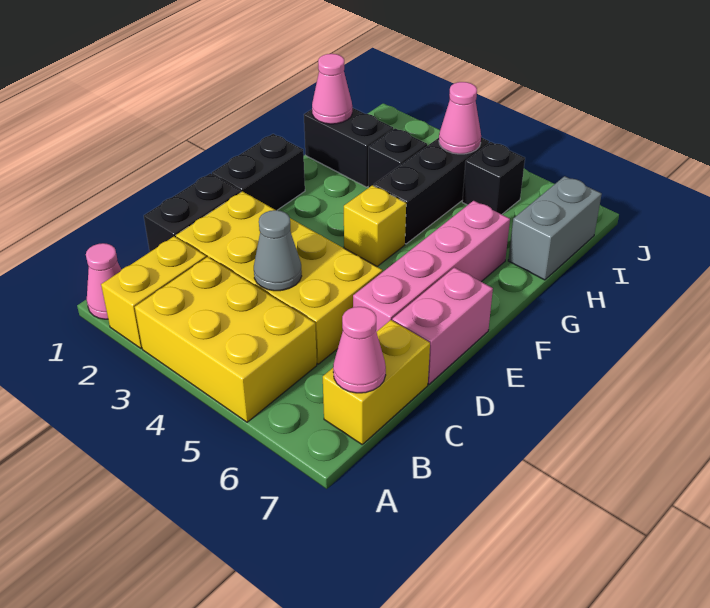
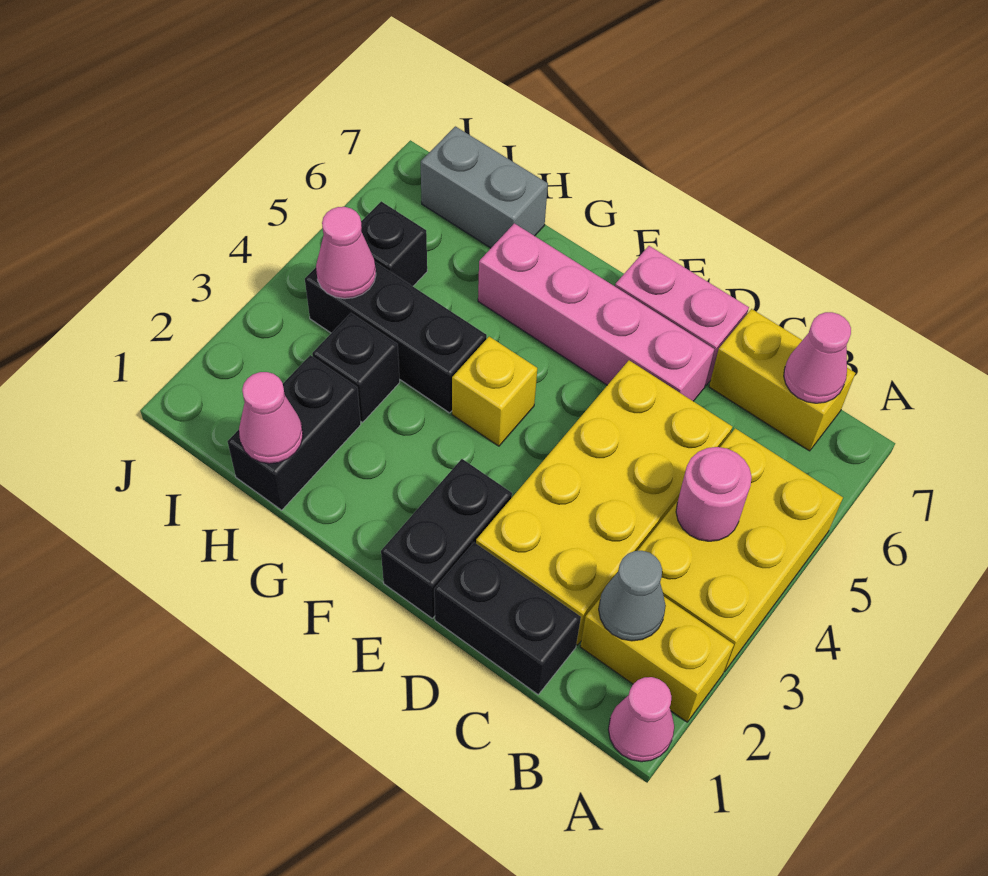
none -> pink round brick B4 level 2
grey cone C4 level 2 -> grey cone B2 level 2
black brick E1:F1 level 1 -> black brick E1:E2 level 1

